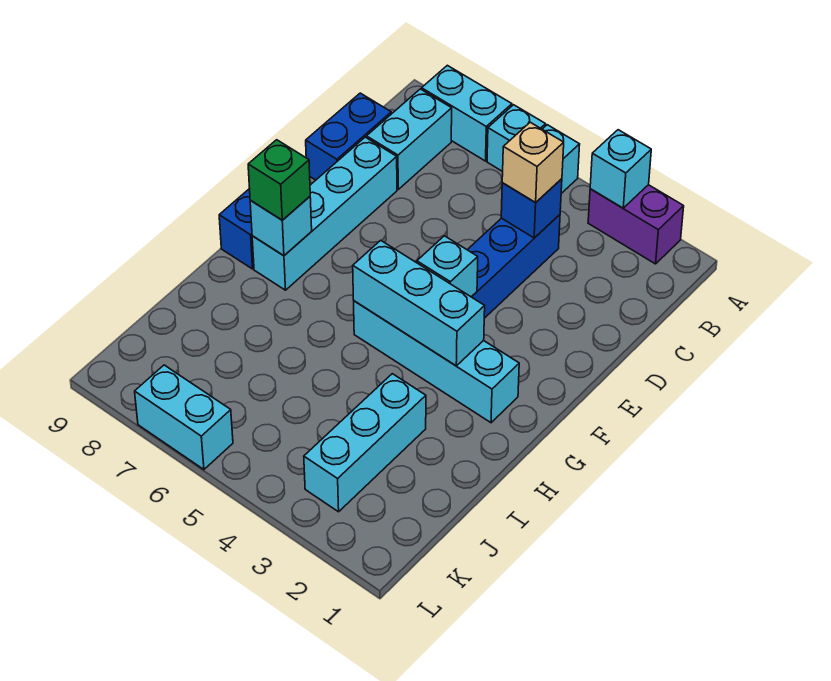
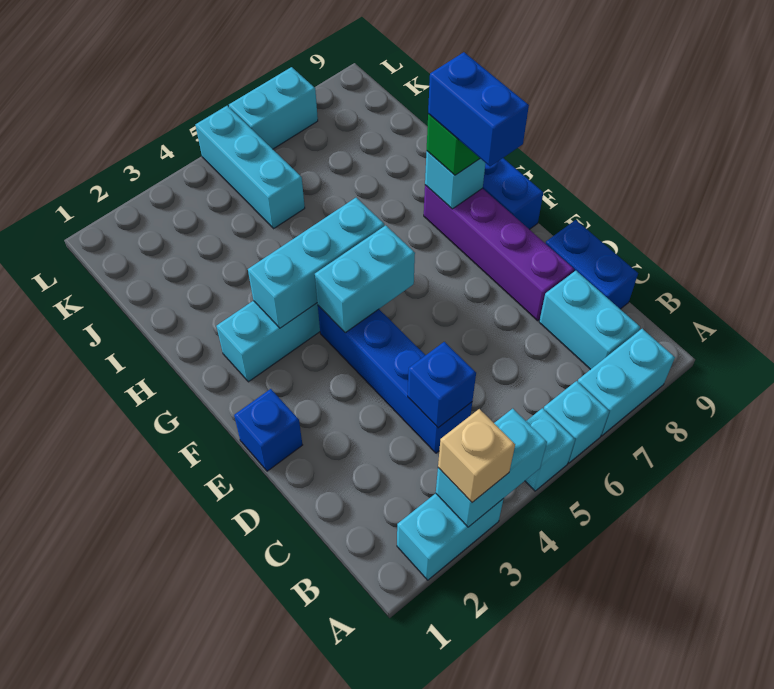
purple brick A2:A3 level 1 -> cyan brick A2:A3 level 1
cyan brick A3 level 2 -> cyan brick A3:A4 level 2
tan brick C4 level 3 -> tan brick A3 level 3
cyan brick D8:G8 level 1 -> purple brick D8:G8 level 1
none -> blue brick E1 level 1
cyan brick F4 level 2 -> cyan brick F4:F5 level 2
none -> blue brick F8:G8 level 4
cyan brick I3:K3 level 1 -> cyan brick J5:L5 level 1

